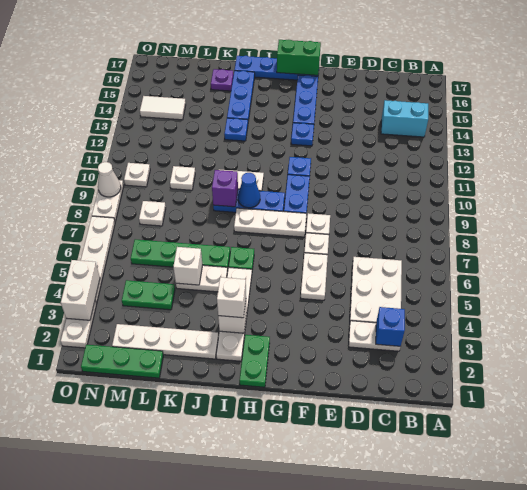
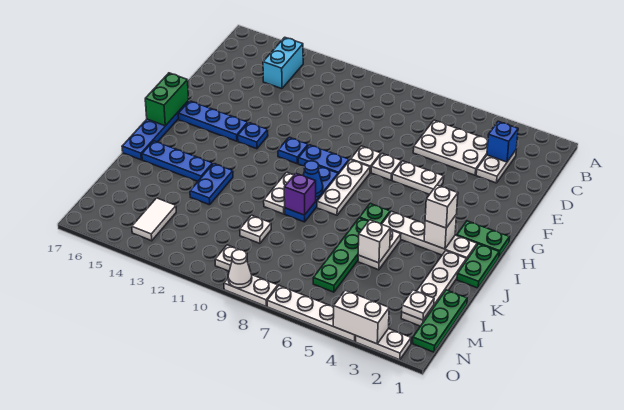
blue plate J13 level 1 -> blue plate J13:K13 level 1
purple plate K16 level 1 -> none
green plate L4:M4 level 1 -> green plate I1:J1 level 1
white plate M8 level 1 -> white plate M2 level 2

